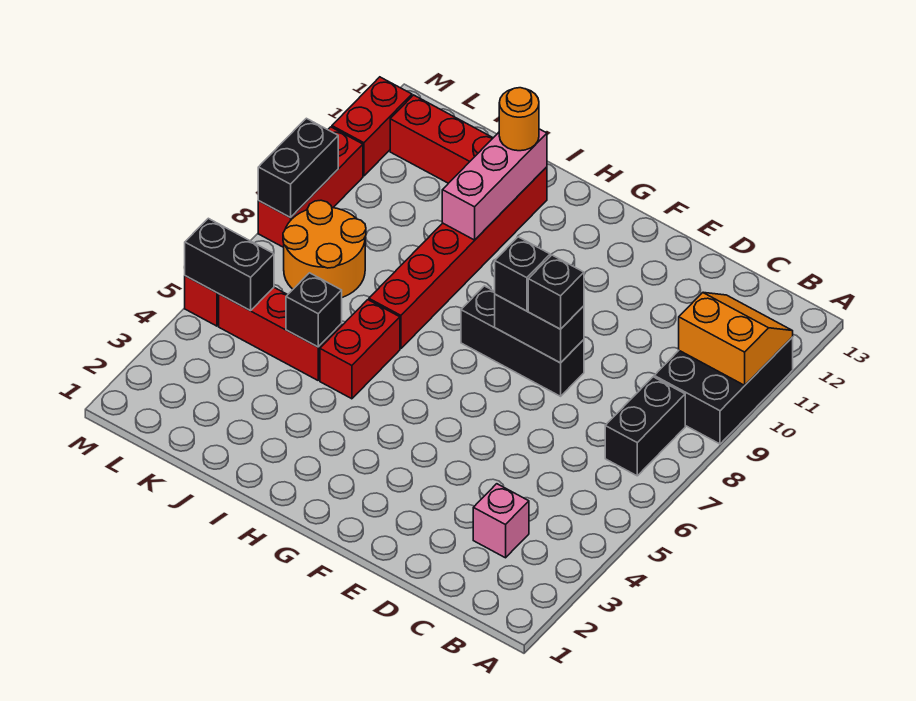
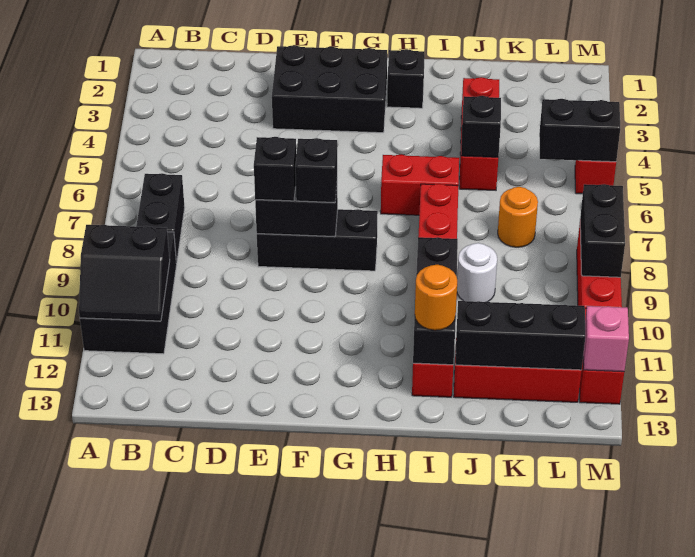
orange slope A10:B11 level 2 top 10 -> black slope A10:B11 level 2 top 10
pink brick C3 level 1 -> pink brick M12 level 2
none -> black brick E2:G3 level 1
none -> black brick H2 level 1
red brick I5:I6 level 1 -> red brick H6:I6 level 1
pink brick I10:I12 level 2 -> black brick I10:I12 level 2
red brick J5:L5 level 1 -> red brick J3:J5 level 1
none -> white round brick J9 level 1
none -> black brick J12:L12 level 2
orange round brick K7:L8 level 1 -> orange round brick K7 level 1

